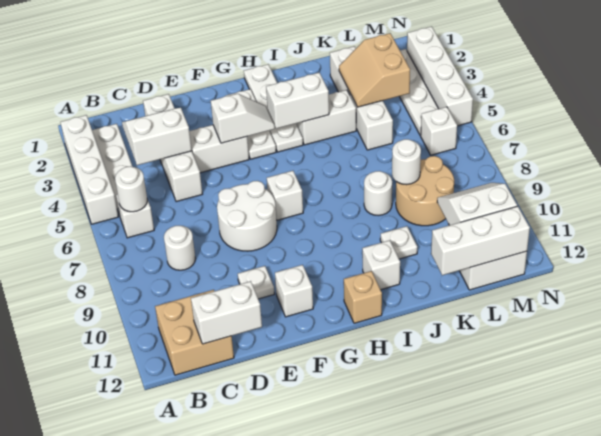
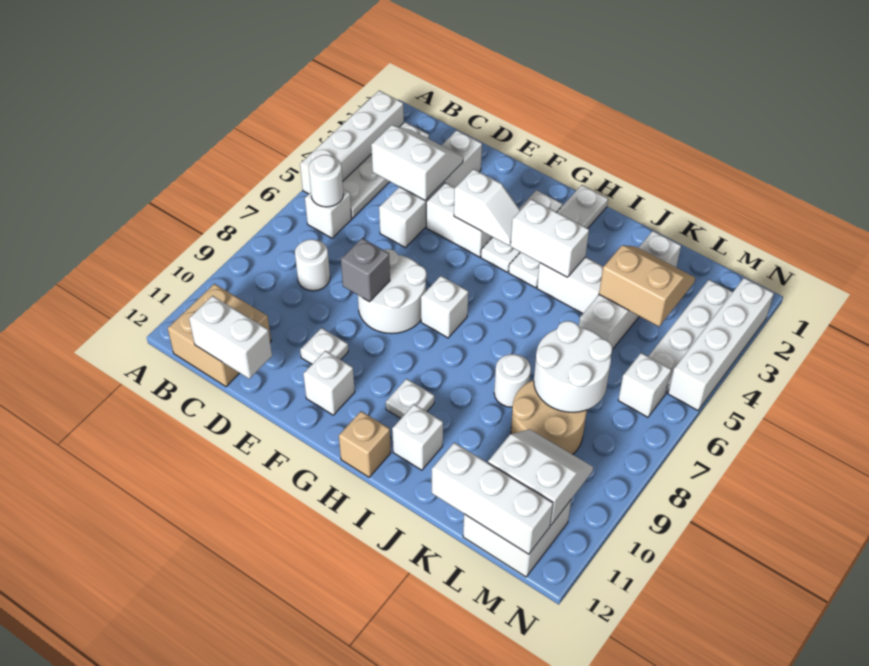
none -> grey brick E8 level 2
white plate J10 level 1 -> white plate H10 level 1
tan slope K3:L4 level 2 top L -> tan slope K3:L4 level 2 top 4
white round brick K8 level 2 -> white round brick K7:L8 level 2

